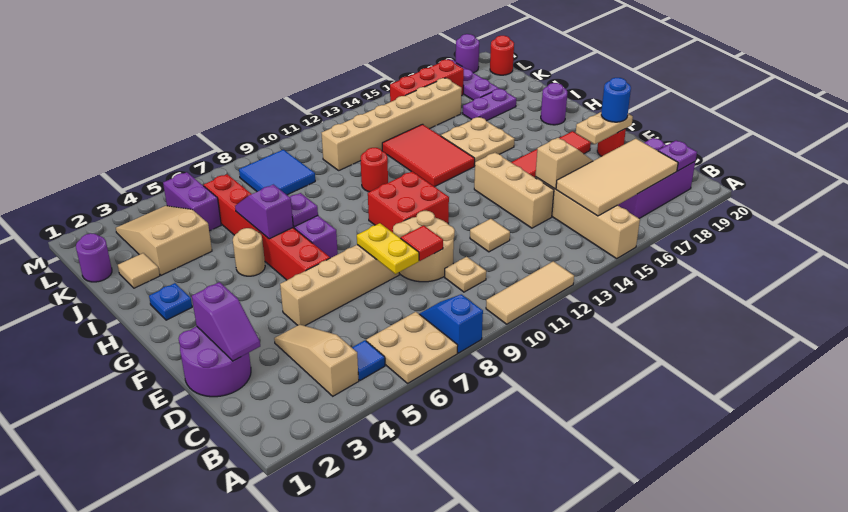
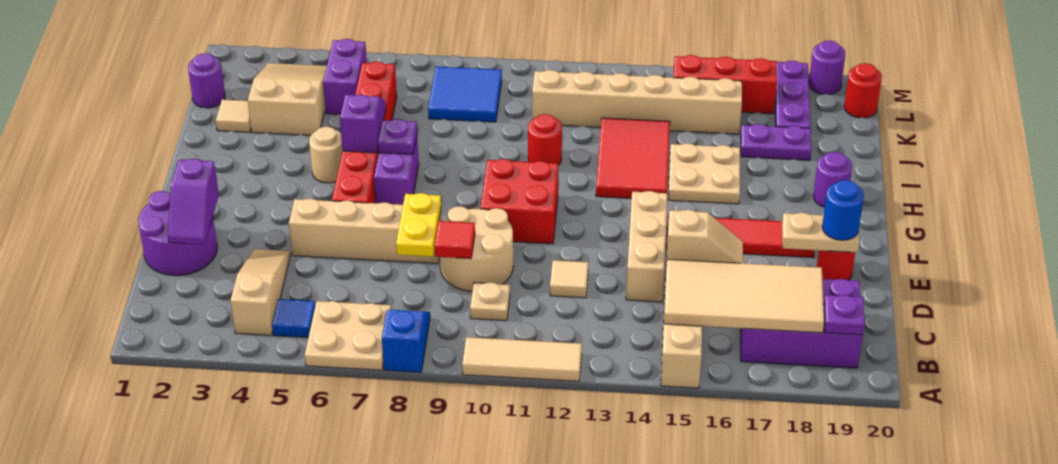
blue plate H2 level 1 -> none

